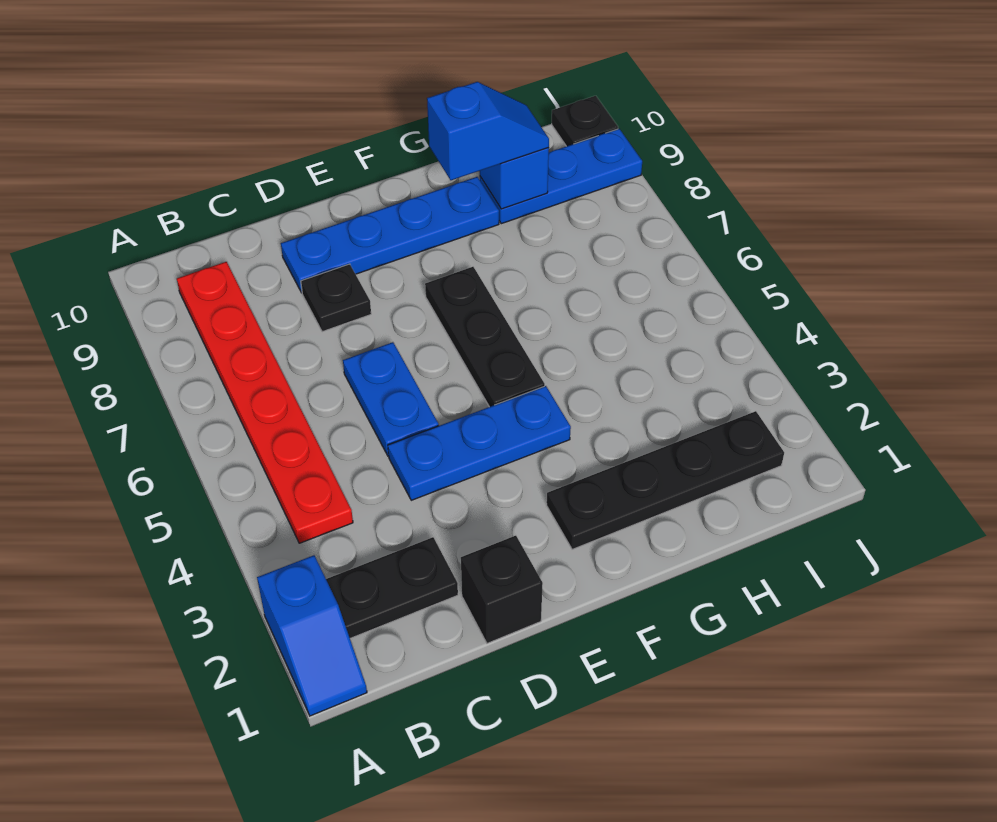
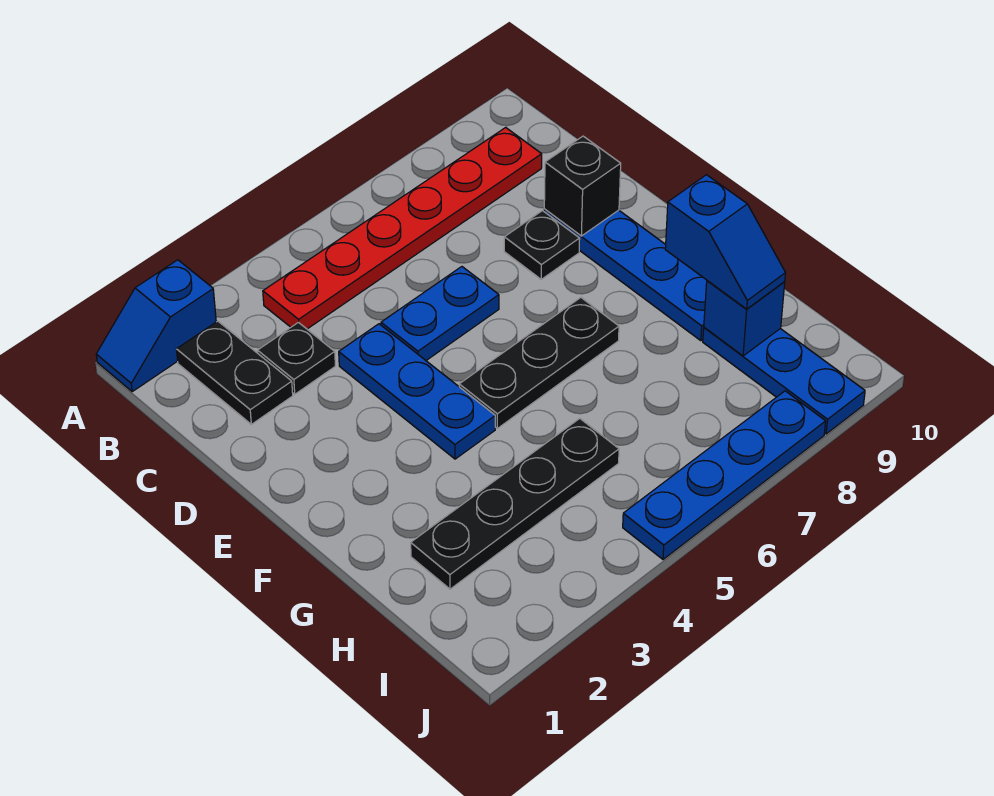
black brick D1 level 1 -> black brick D9 level 2
black plate F2:I2 level 1 -> black plate H2:H5 level 1
none -> blue plate J5:J8 level 1
black plate J10 level 1 -> black plate C3 level 1

